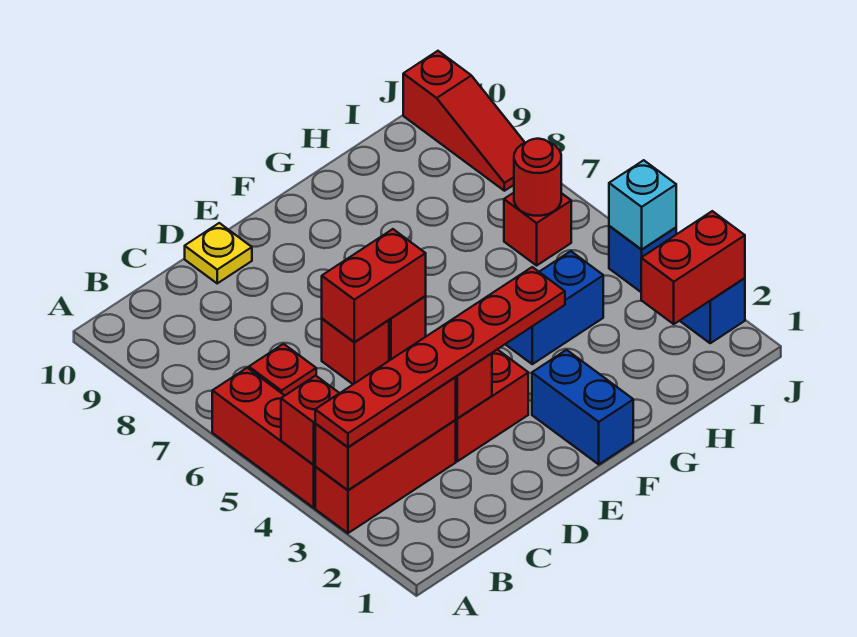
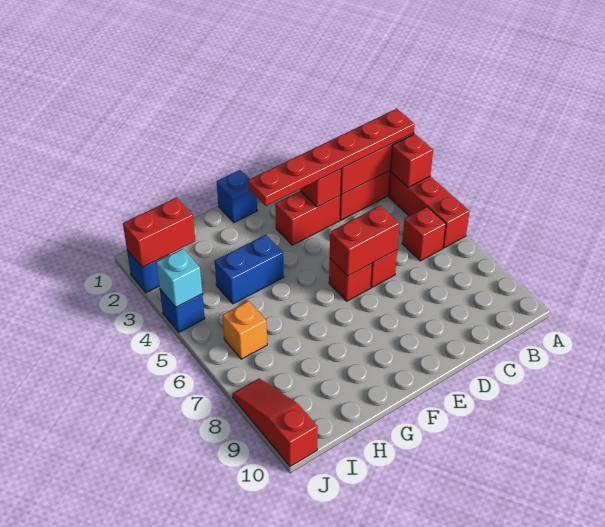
yellow plate D10 level 1 -> none
blue brick F1:F2 level 1 -> blue brick F1 level 1
red brick I6 level 1 -> orange brick I6 level 1
red round brick I6 level 2 -> none

